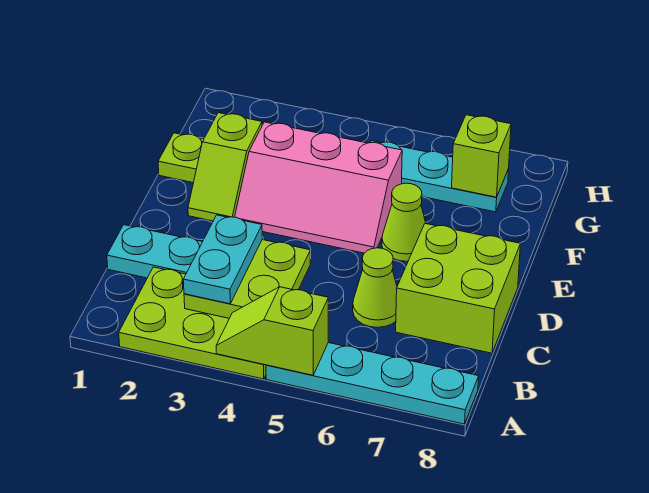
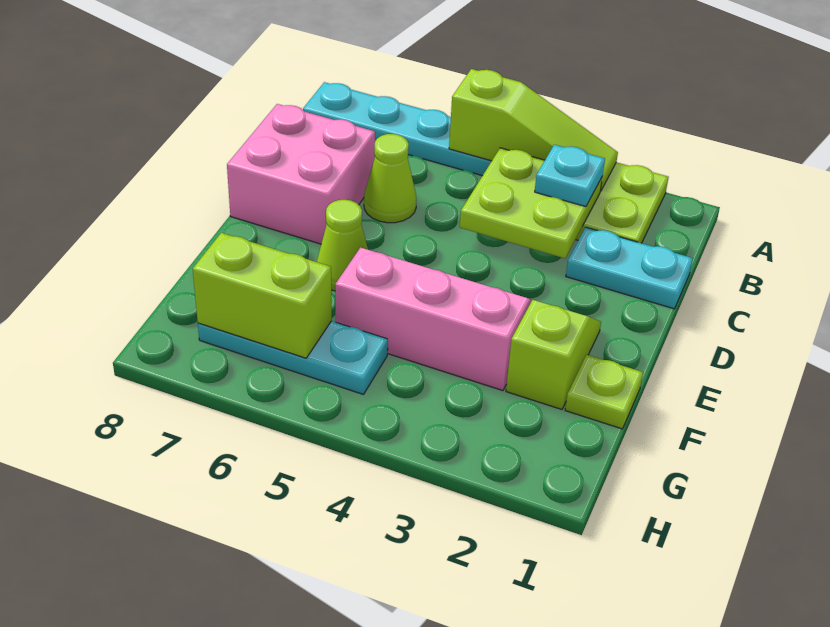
lime slope A4:A5 level 2 top 5 -> lime slope A3:A5 level 2 top 5
cyan plate B3:C3 level 3 -> cyan plate B3 level 3
lime brick C7:D8 level 1 -> pink brick C7:D8 level 1
lime brick G7 level 2 -> lime brick G6:G7 level 2

